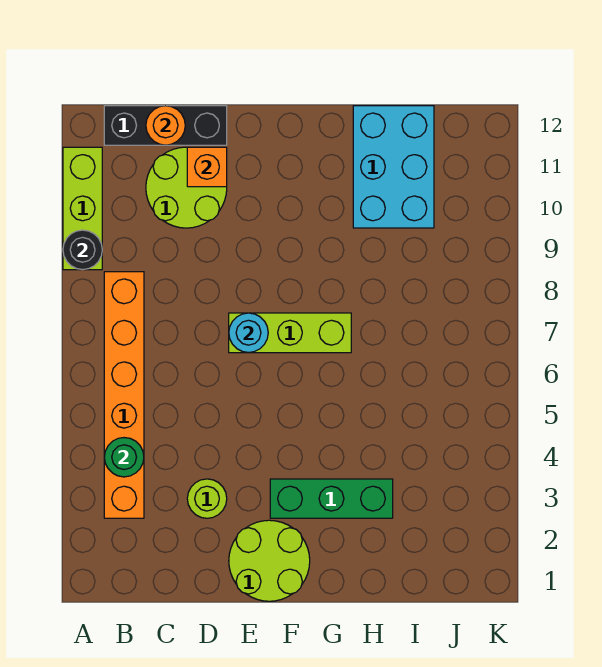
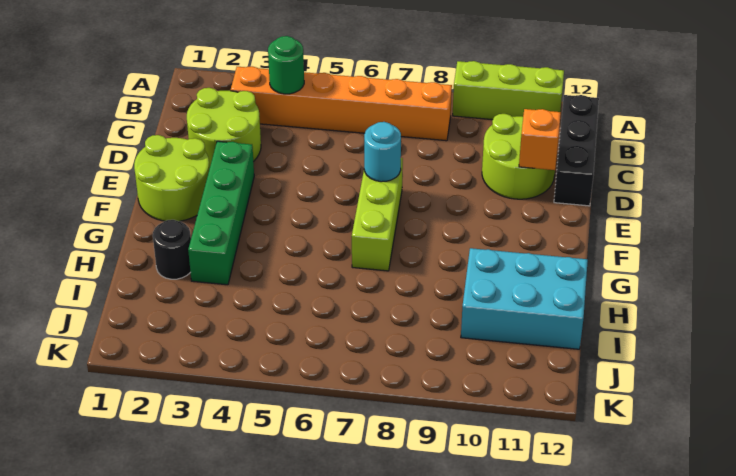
black round brick A9 level 2 -> black round brick H2 level 1
orange round brick C12 level 2 -> none
lime round brick D3 level 1 -> lime round brick C2:D3 level 1
green brick F3:H3 level 1 -> green brick E3:H3 level 1

